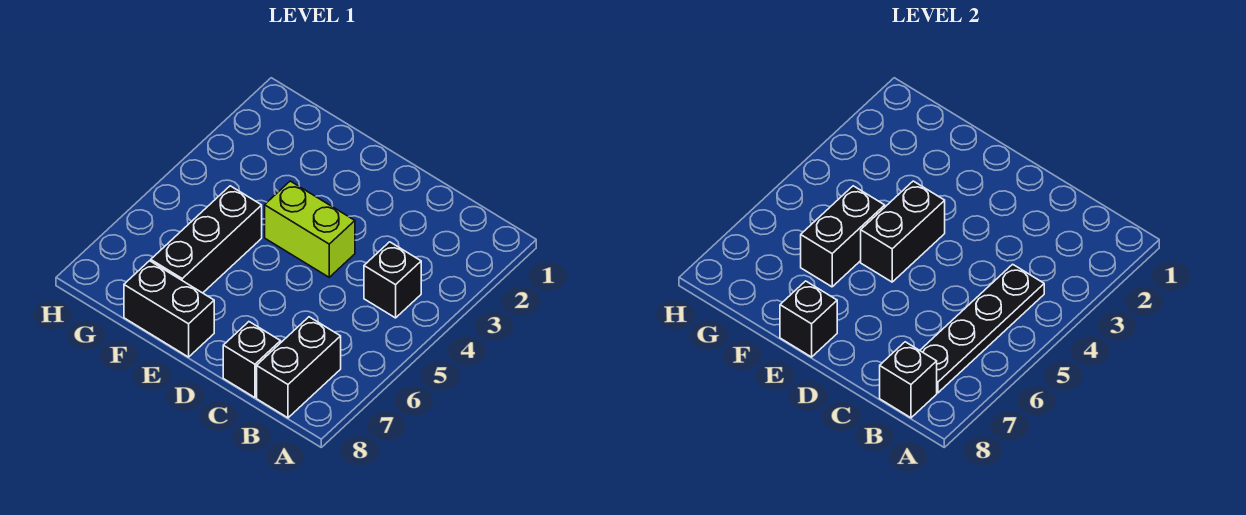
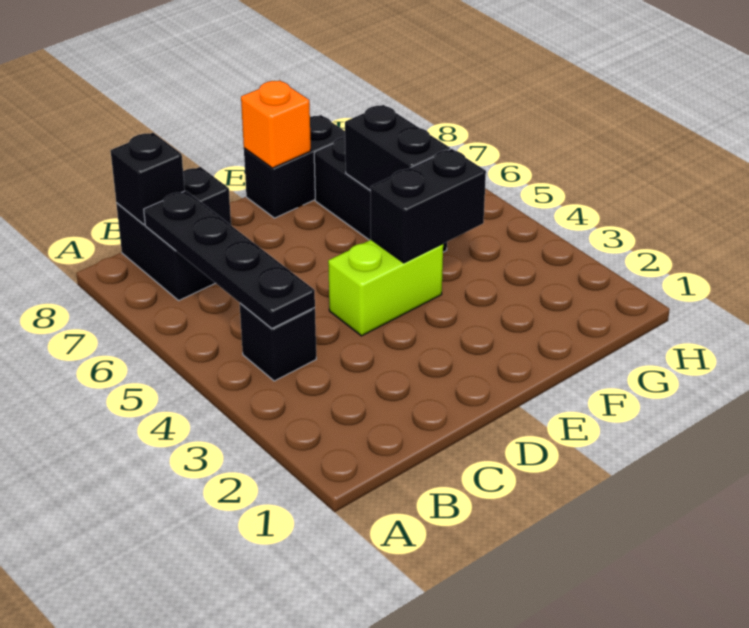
black brick E4:E5 level 2 -> black brick E4:F4 level 2
black brick E8 level 2 -> orange brick E8 level 2

